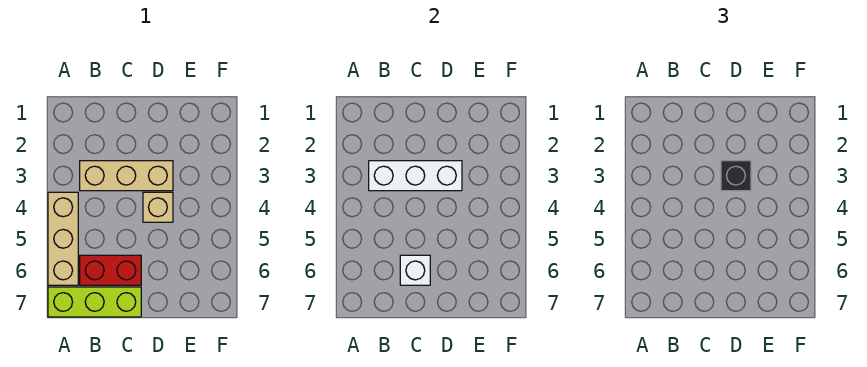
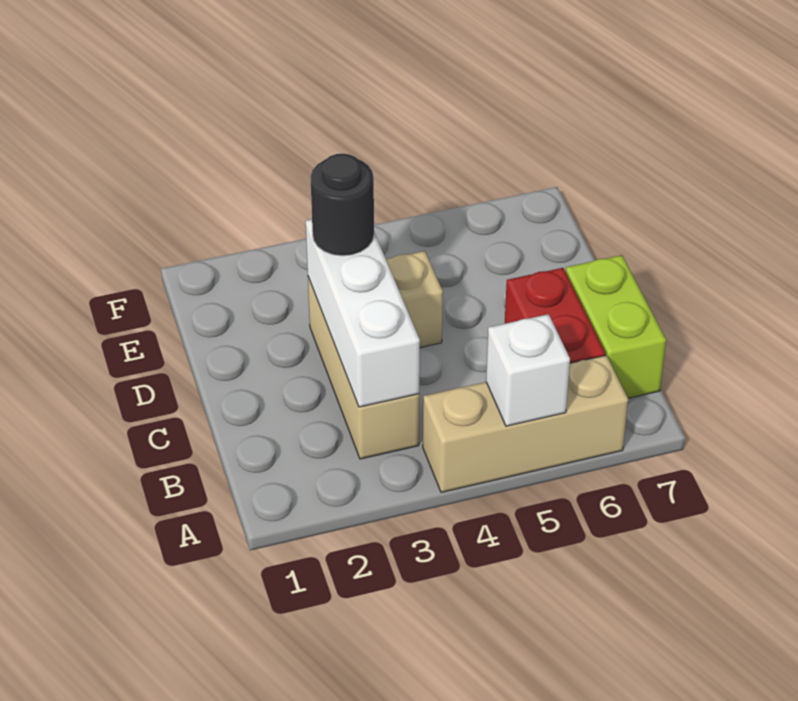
lime brick A7:C7 level 1 -> lime brick B7:C7 level 1
white brick C6 level 2 -> white brick A5 level 2
black brick D3 level 3 -> black round brick D3 level 3

